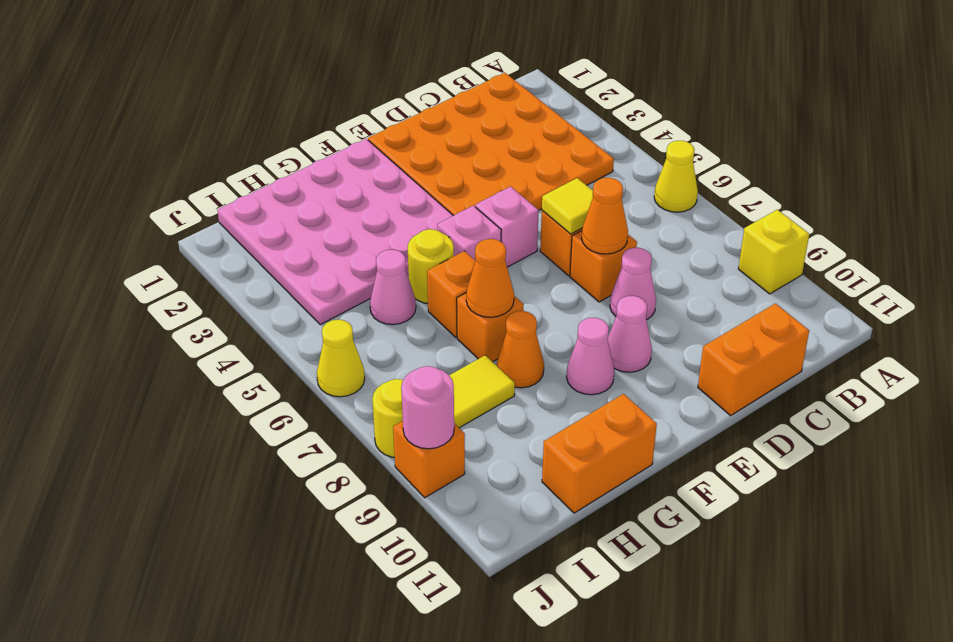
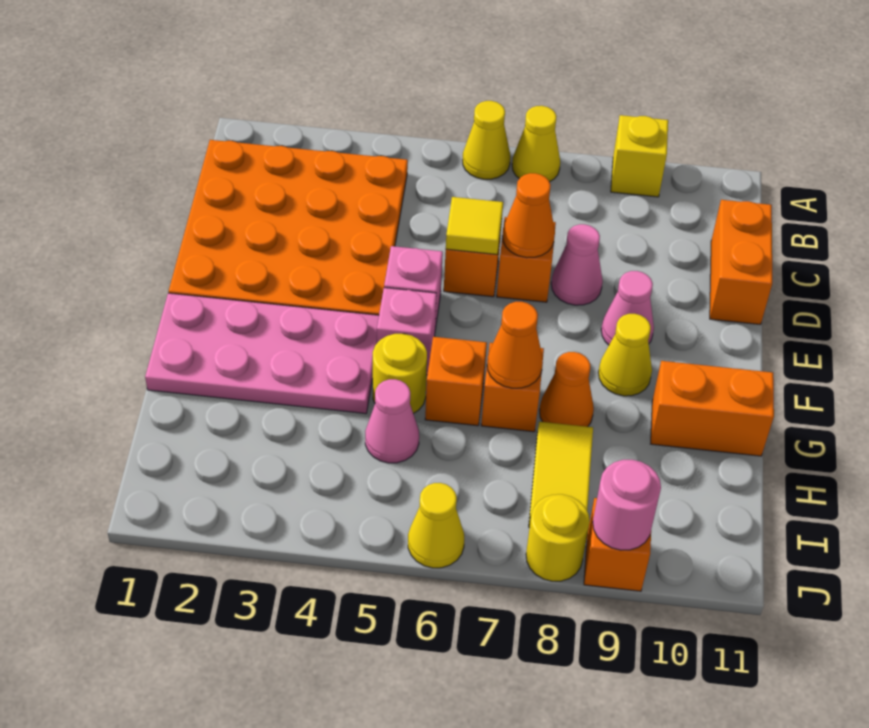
none -> yellow cone A7 level 1
pink plate F1:I4 level 1 -> pink plate F1:G4 level 1
pink cone F9 level 1 -> yellow cone F9 level 1
orange brick G11:H11 level 1 -> orange brick G10:G11 level 1

